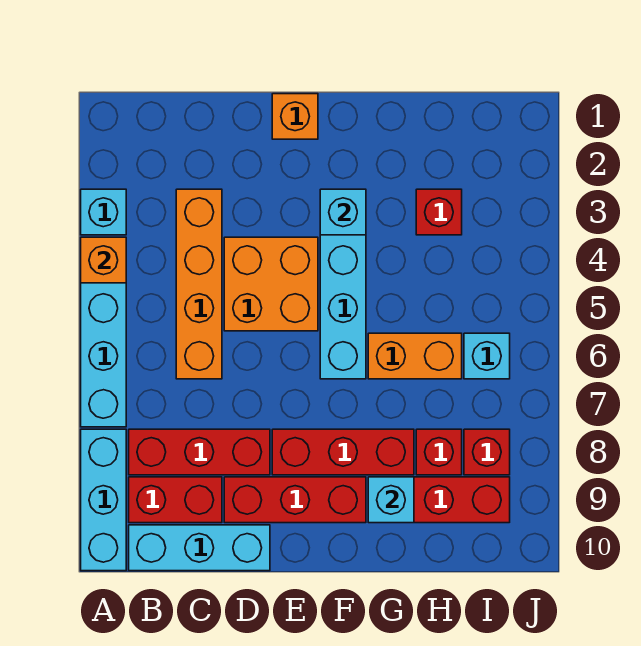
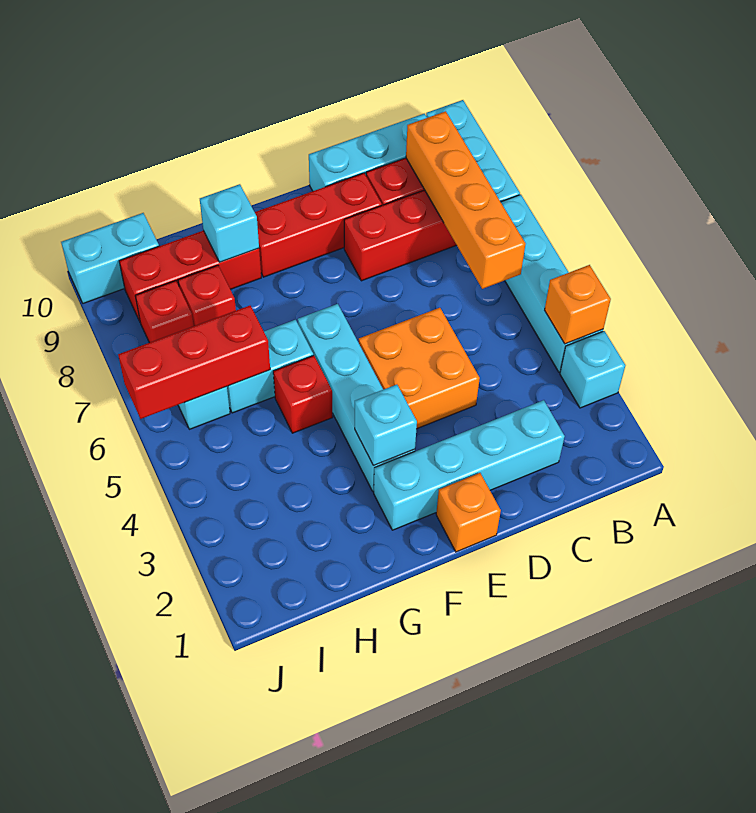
none -> cyan brick C2:F2 level 1
orange brick C3:C6 level 1 -> orange brick B6:B9 level 2
red brick E8:G8 level 1 -> red brick H6:J6 level 2
orange brick G6:H6 level 1 -> cyan brick G6:H6 level 1
red brick H3 level 1 -> red brick G5 level 1
none -> cyan brick I10:J10 level 1

